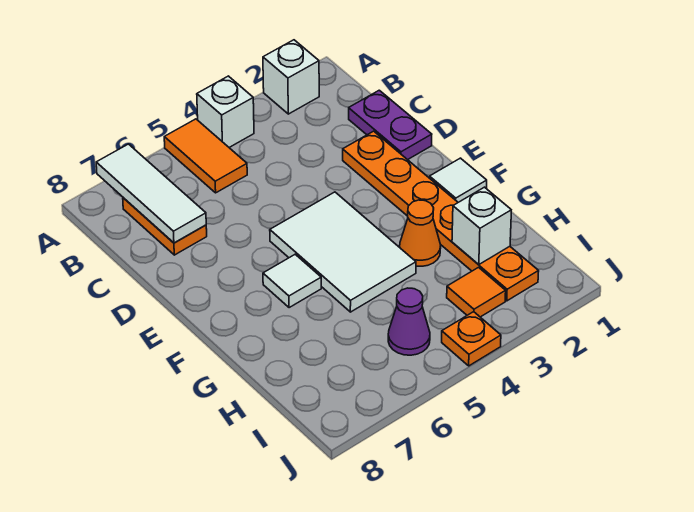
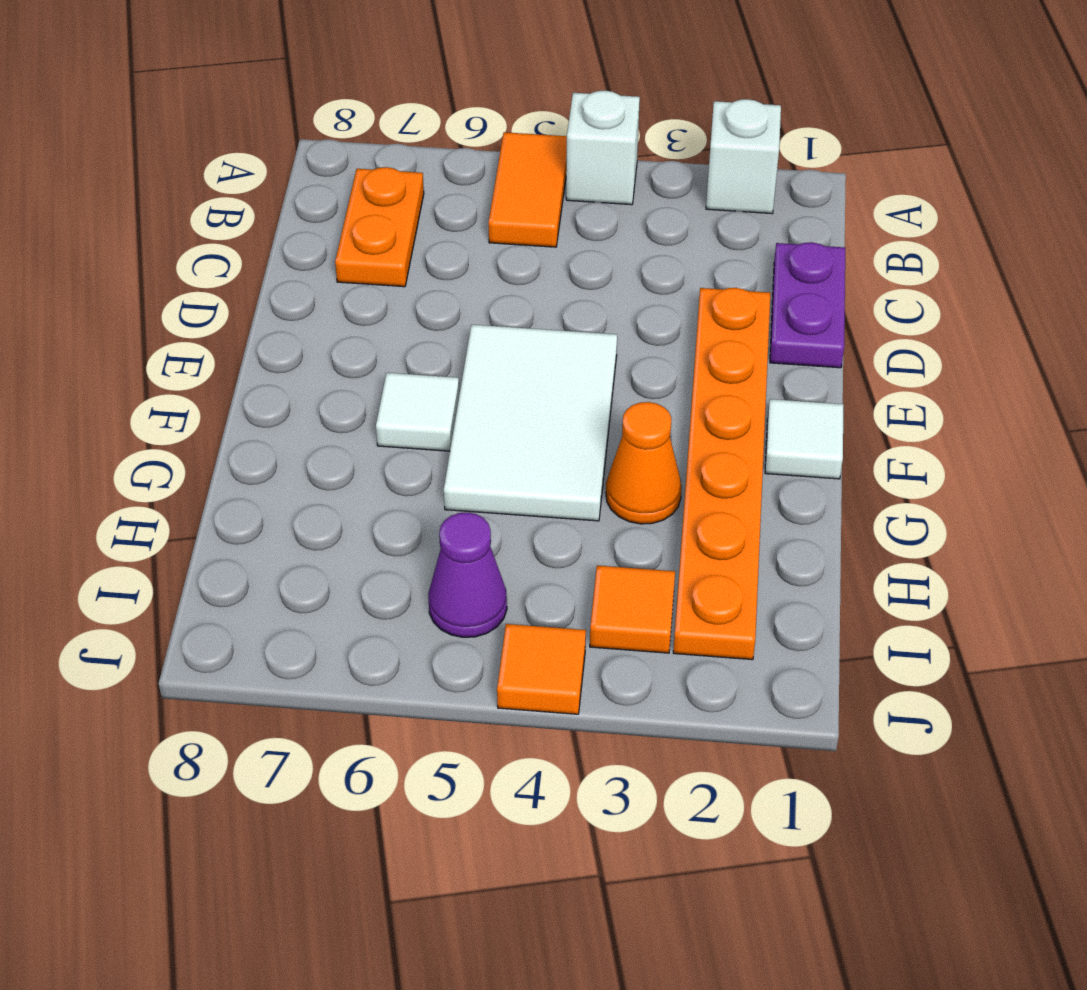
white tile A7:C7 level 2 -> none
white brick H2 level 2 -> none
orange plate J4 level 1 -> orange tile J4 level 1

